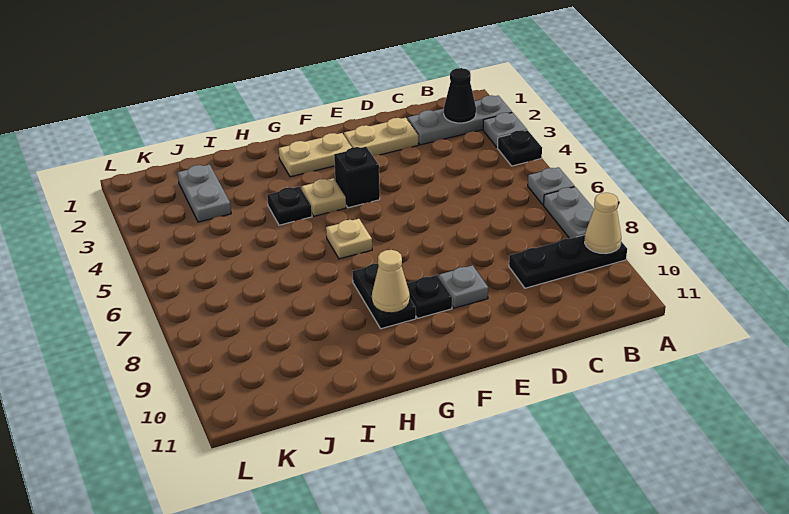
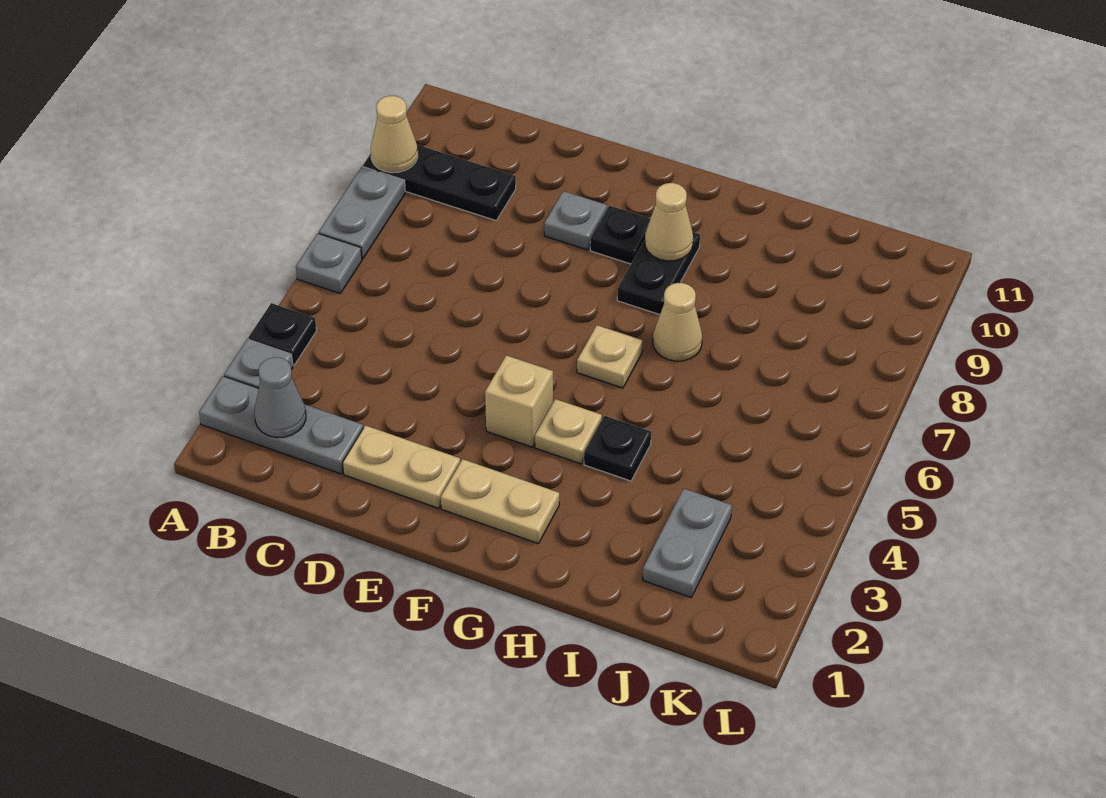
black cone B2 level 2 -> grey cone B2 level 2
black brick F4 level 1 -> tan brick F4 level 1
none -> tan cone H7 level 1

